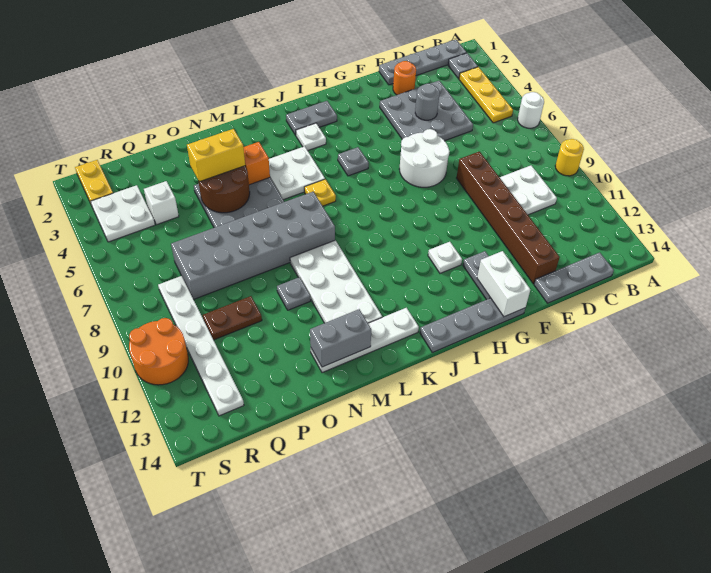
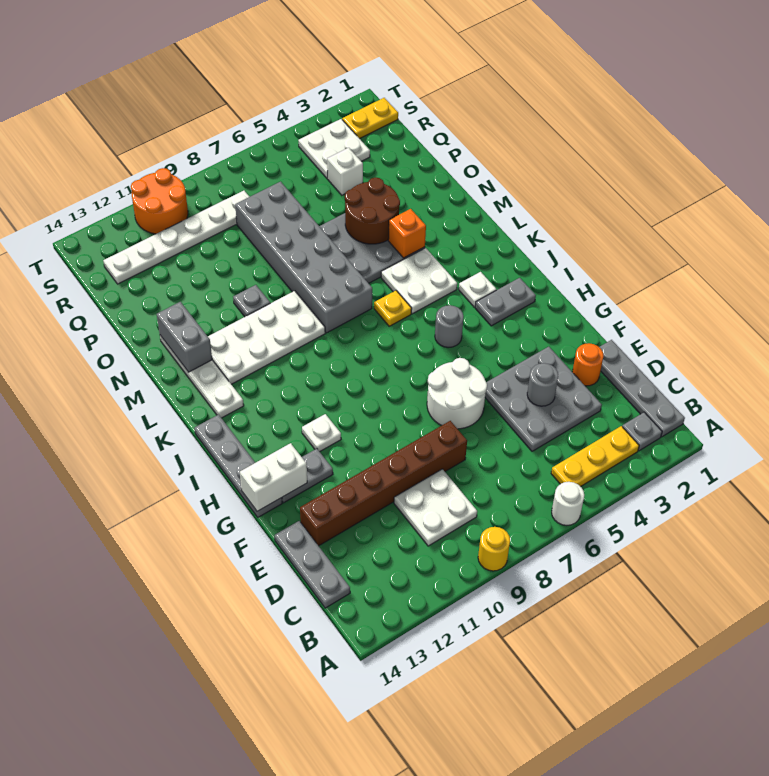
grey plate I2:J2 level 1 -> grey plate I2:I3 level 1
grey plate I5 level 1 -> grey round brick I5 level 1
yellow brick N4:O4 level 3 -> none
brown plate P10:Q10 level 1 -> none

